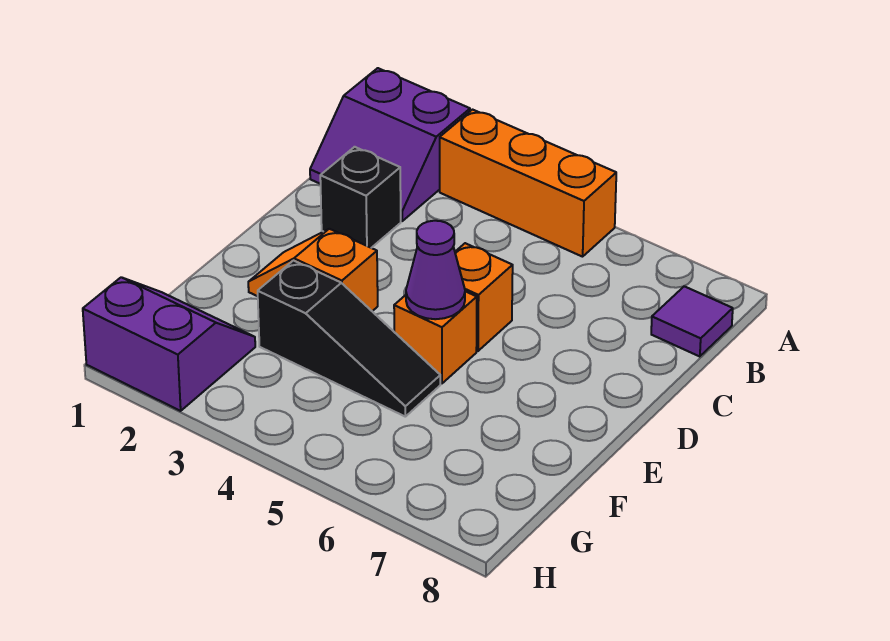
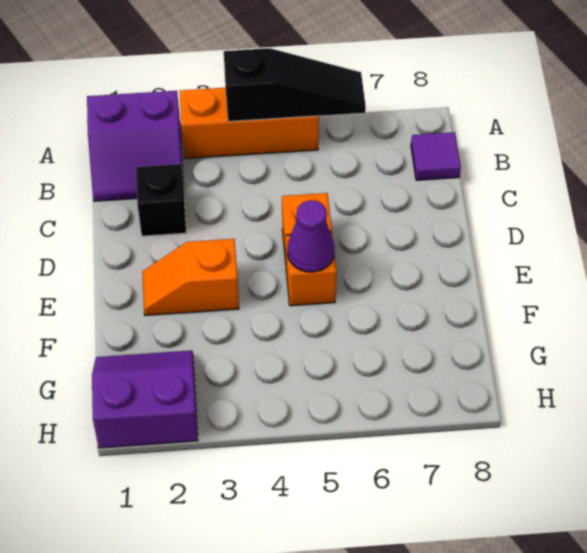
black slope F3:F5 level 1 top 3 -> black slope A4:A6 level 2 top 4

